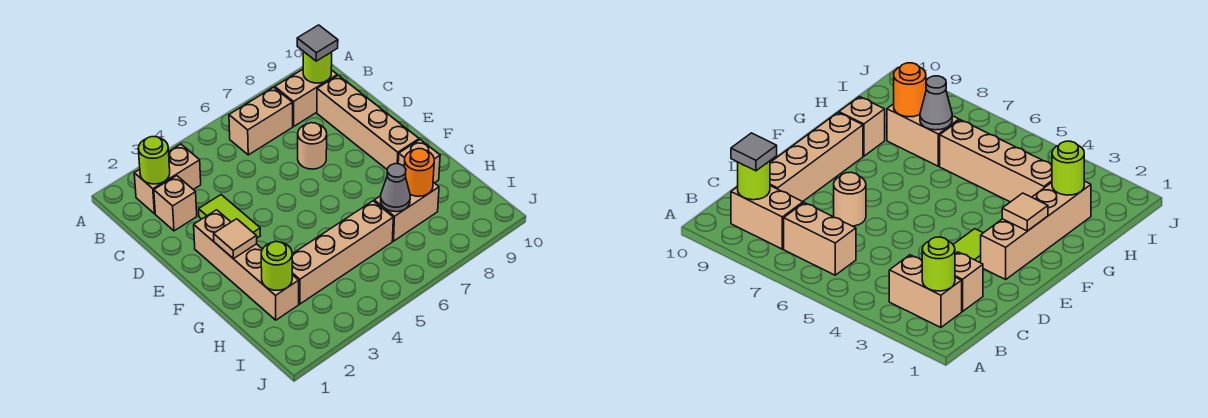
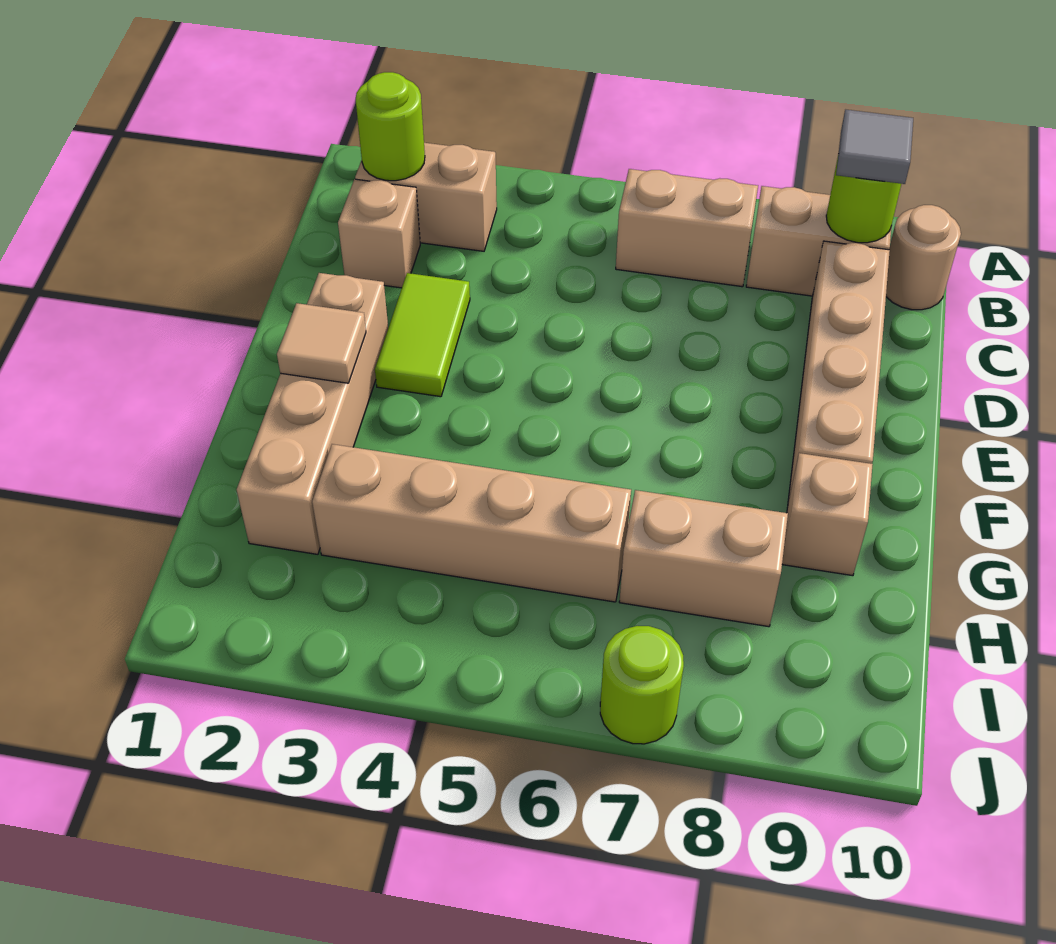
tan round brick D7 level 1 -> tan round brick B10 level 1
lime round brick H2 level 2 -> lime round brick J7 level 1
grey cone H7 level 2 -> none
orange round brick H8 level 2 -> none

